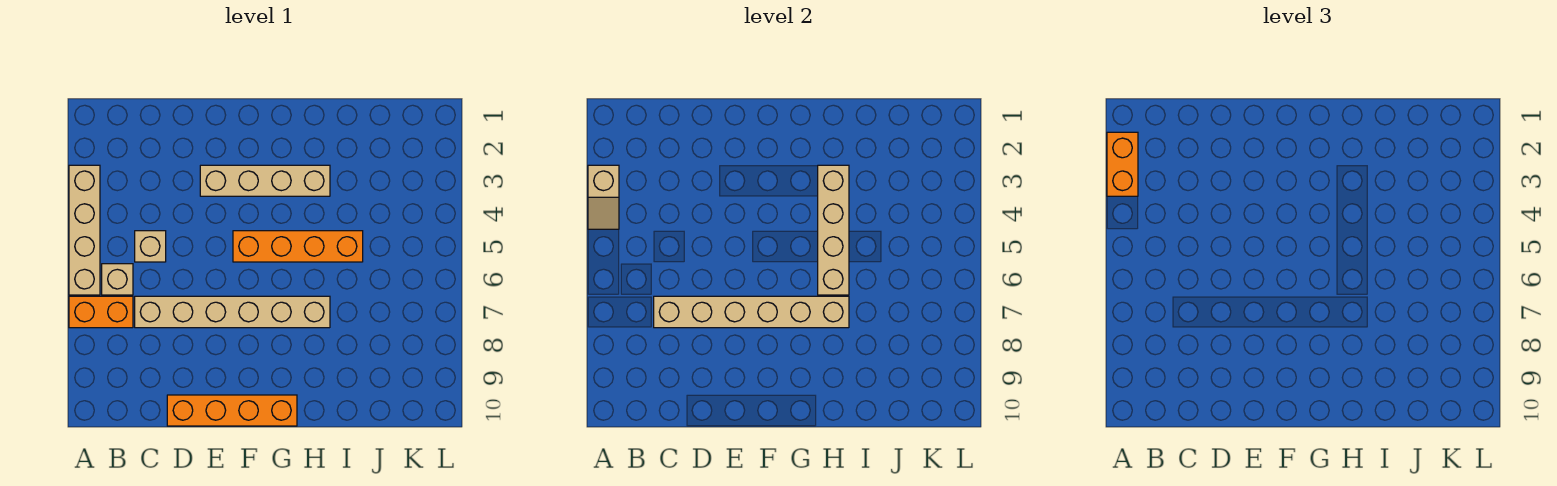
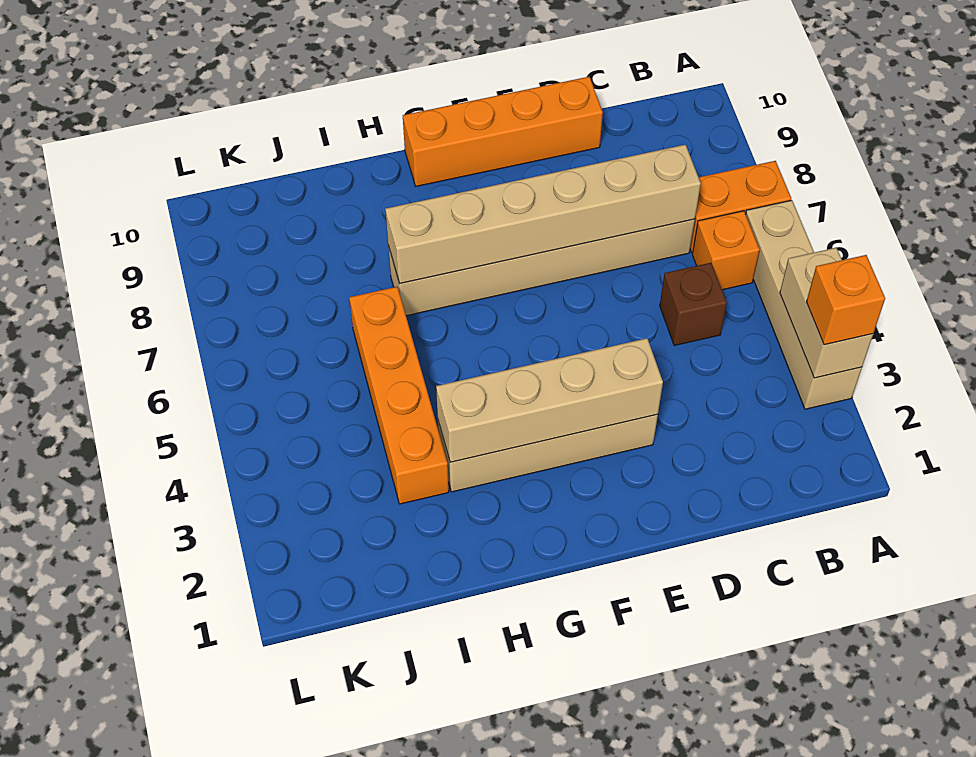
orange brick A2:A3 level 3 -> orange brick A3 level 3
tan slope A3:A4 level 2 top 3 -> tan brick A3:A4 level 2
tan brick B6 level 1 -> orange brick B6 level 1
tan brick C5 level 1 -> brown brick C5 level 1
orange brick F5:I5 level 1 -> orange brick I3:I6 level 1
tan brick H3:H6 level 2 -> tan brick E3:H3 level 2

